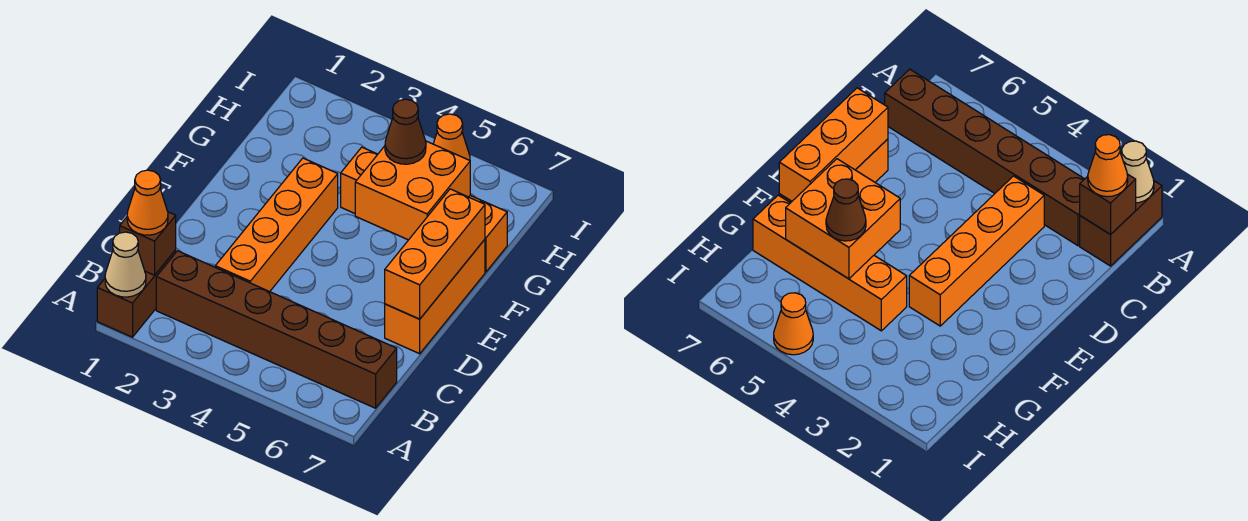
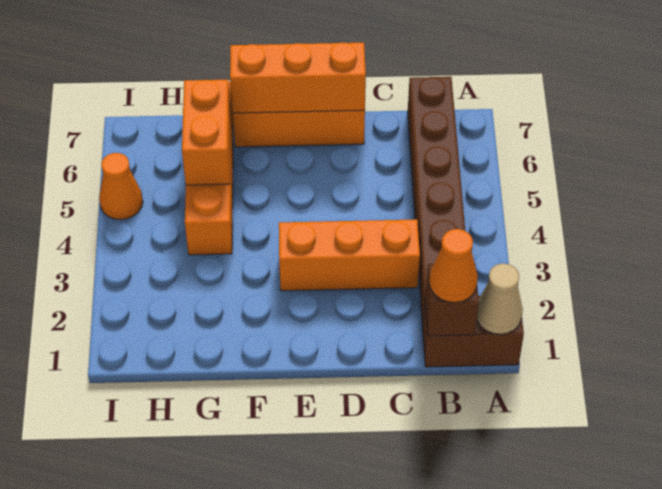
orange brick C3:F3 level 1 -> orange brick C3:E3 level 1
orange brick F5:G6 level 2 -> orange brick G5:G6 level 2
brown cone G5 level 3 -> none

